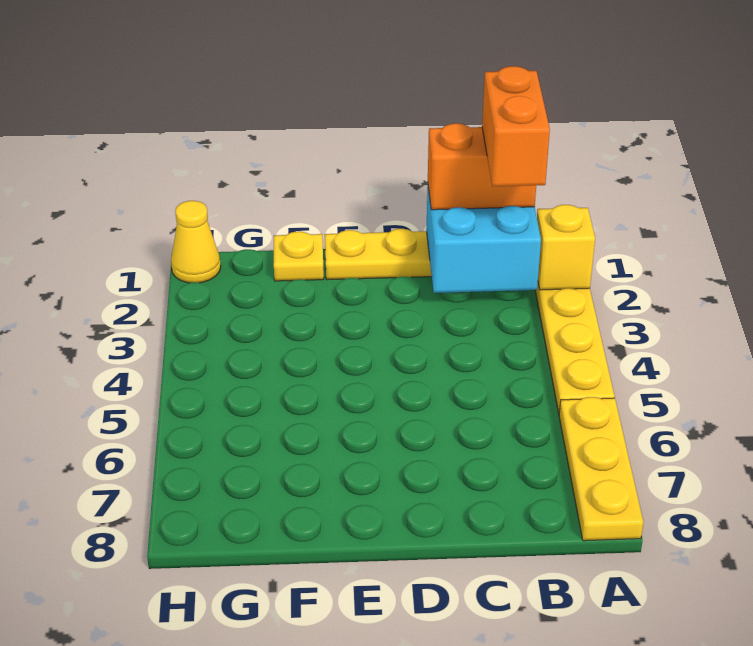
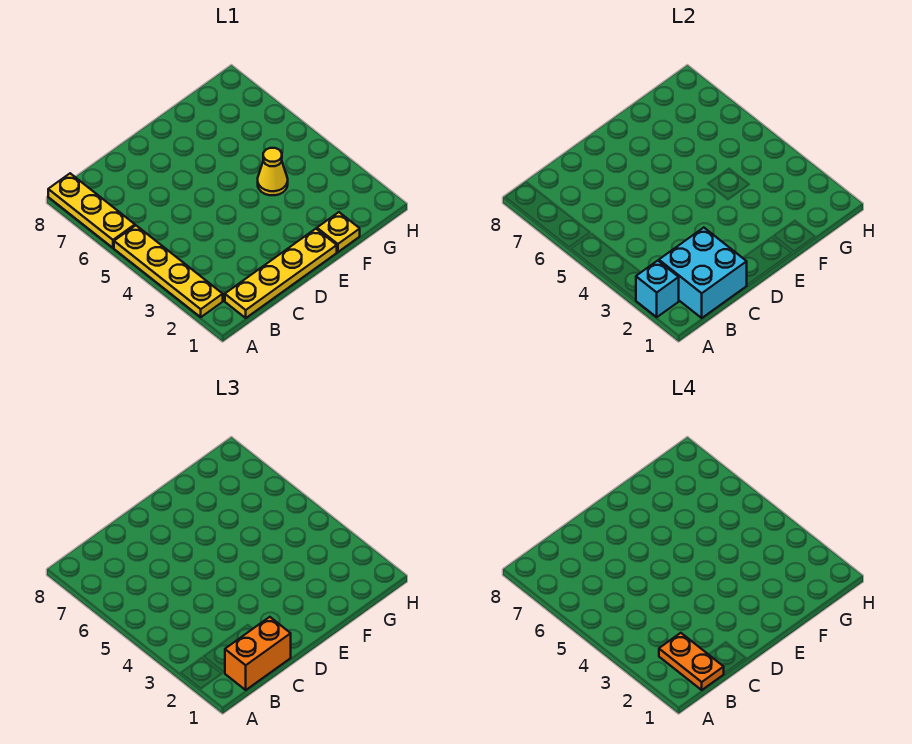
yellow brick A2 level 2 -> cyan brick A2 level 2
orange brick B1:B2 level 4 -> orange plate B1:B2 level 4
yellow cone H1 level 1 -> yellow cone F4 level 1

